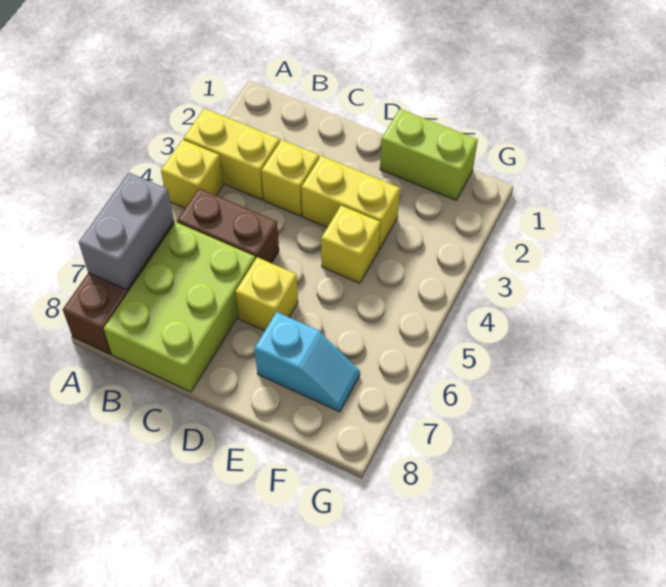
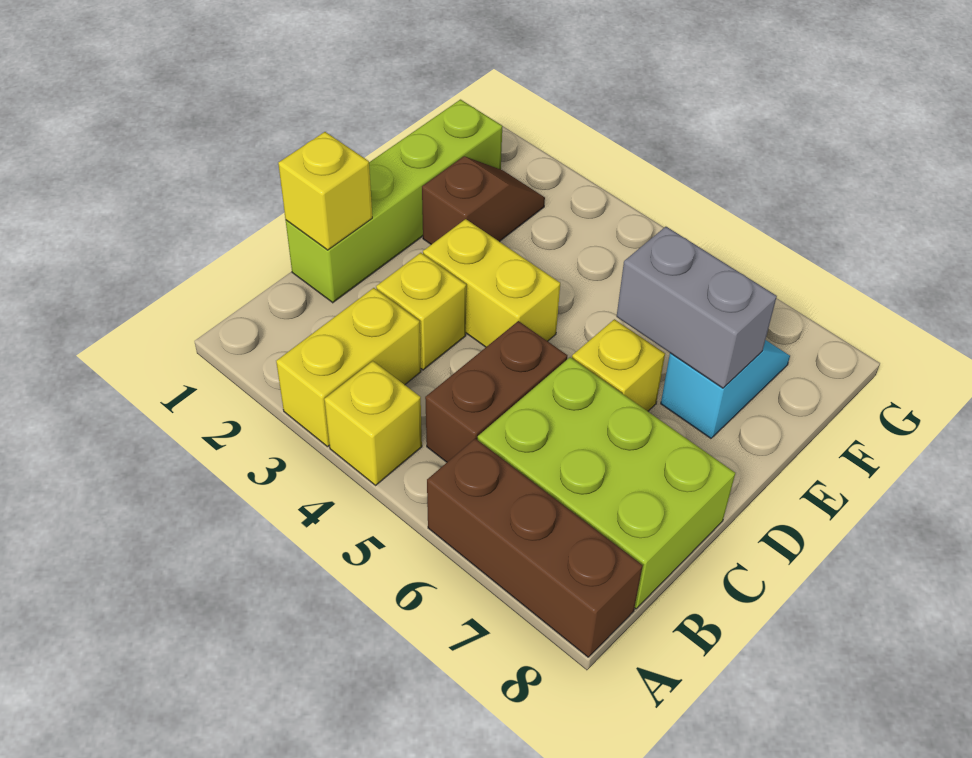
grey brick A6:A7 level 2 -> grey brick E6:E7 level 2
yellow brick D3:E3 level 1 -> yellow brick D3:D4 level 1
lime brick E1:F1 level 1 -> lime brick C1:F1 level 1
none -> brown slope E2:F2 level 1 top E
yellow brick E4 level 1 -> yellow brick C1 level 2

